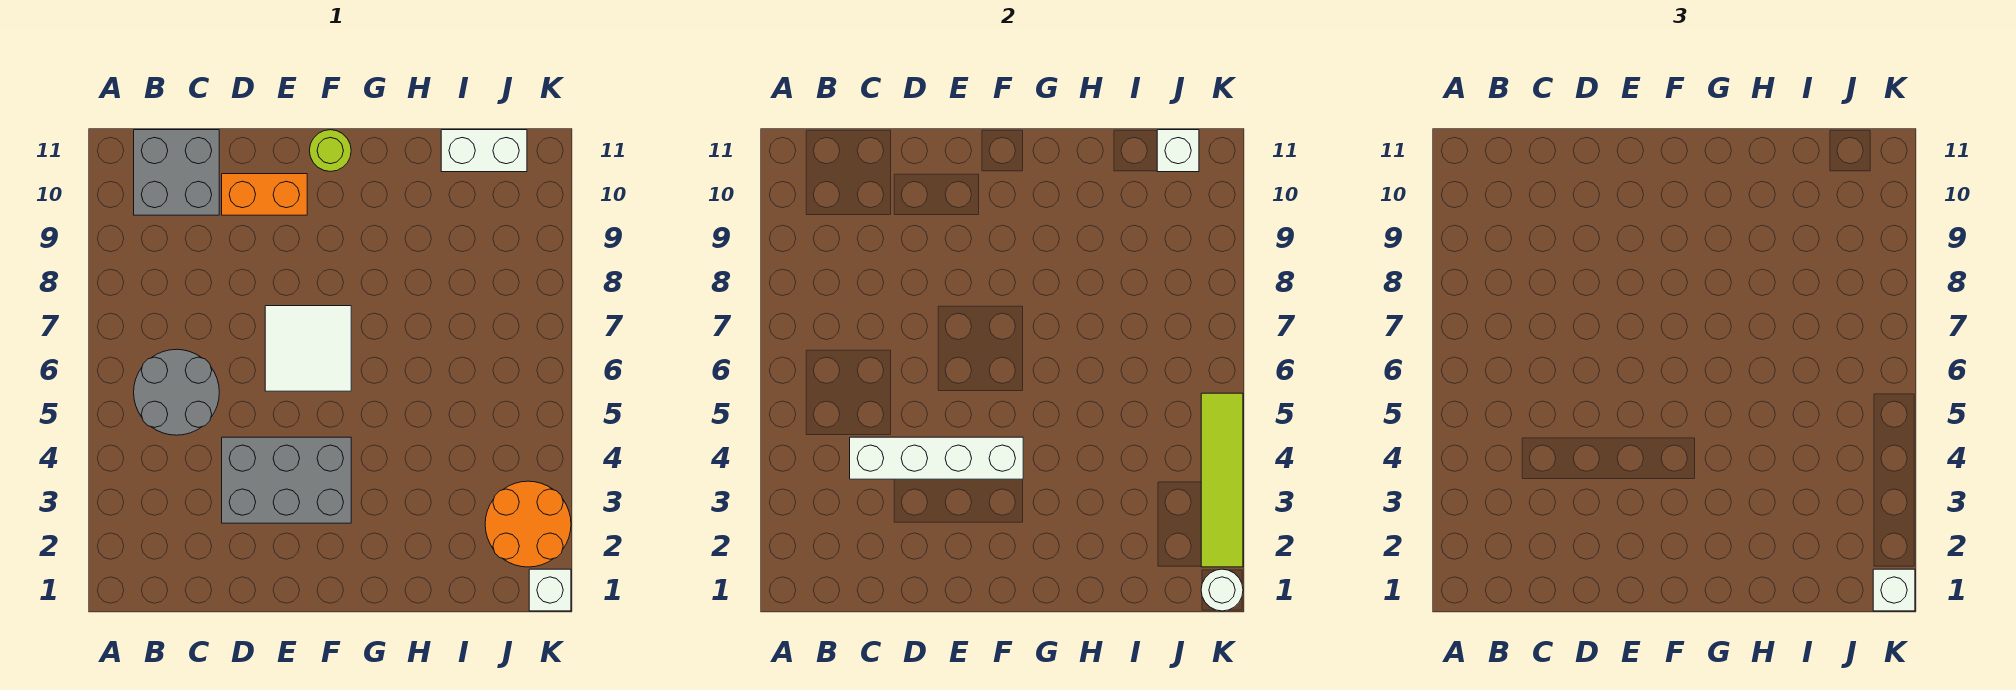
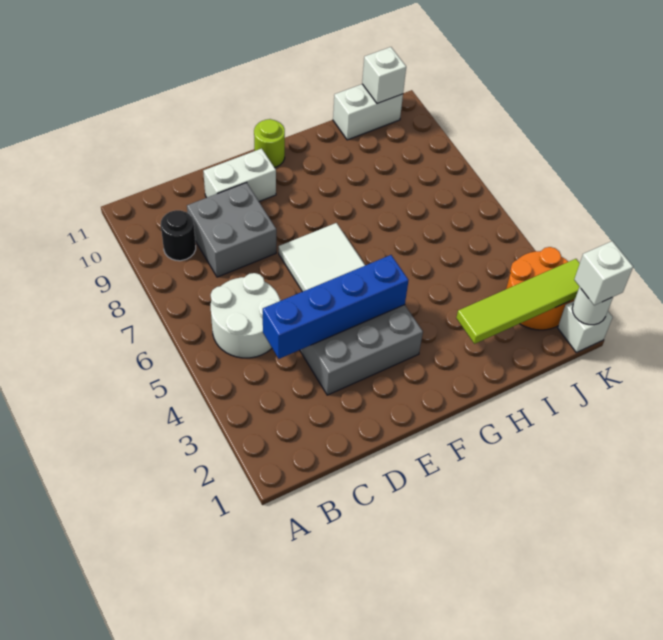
grey round brick B5:C6 level 1 -> white round brick B5:C6 level 1
none -> black round brick B9 level 1
grey brick B10:C11 level 1 -> grey brick C8:D9 level 1
white brick C4:F4 level 2 -> blue brick C4:F4 level 2
orange brick D10:E10 level 1 -> white brick D10:E10 level 1
lime tile K2:K5 level 2 -> lime tile H2:K2 level 2

